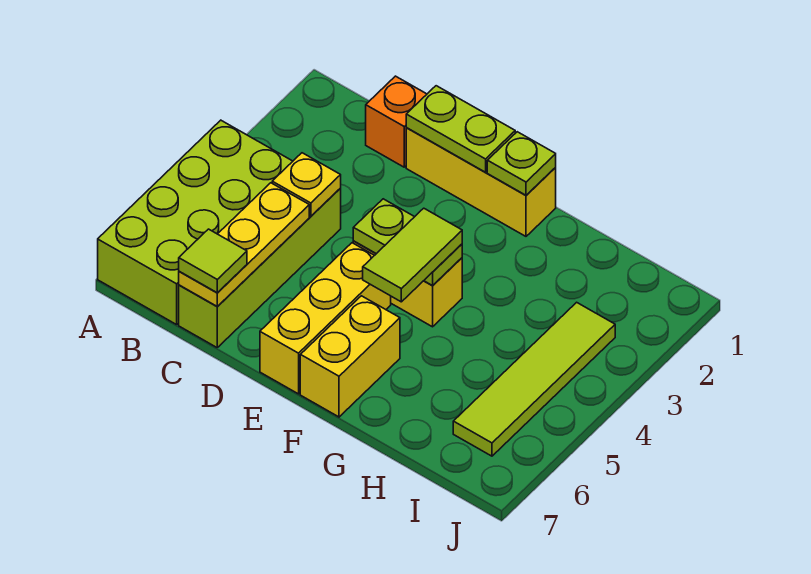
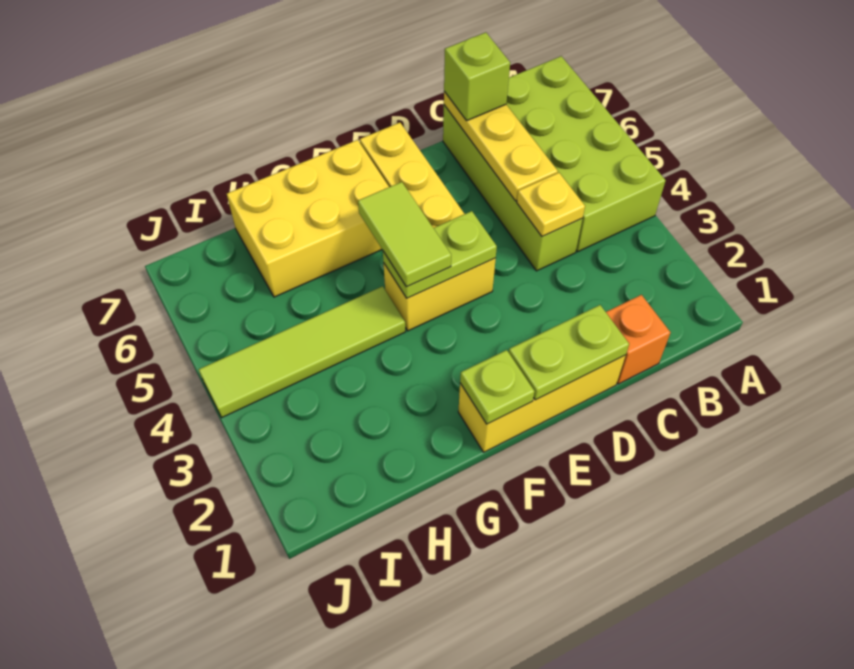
lime tile C7 level 3 -> lime brick C7 level 3
yellow brick F6:F7 level 1 -> yellow brick F6:H7 level 1
lime tile I3:I6 level 1 -> lime tile G4:J4 level 1

